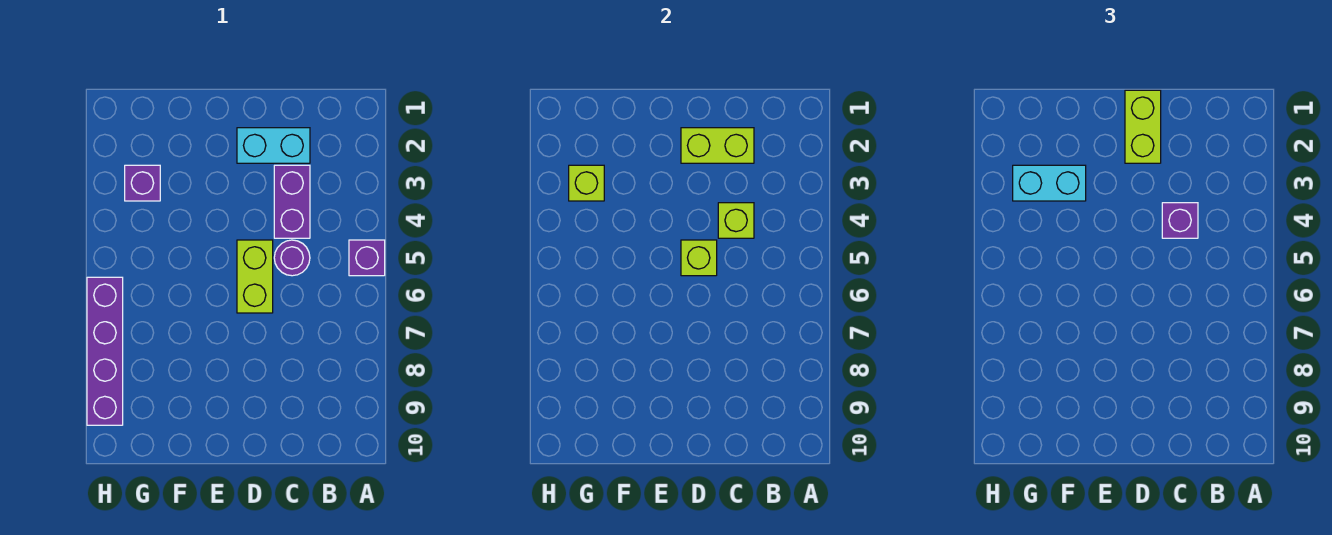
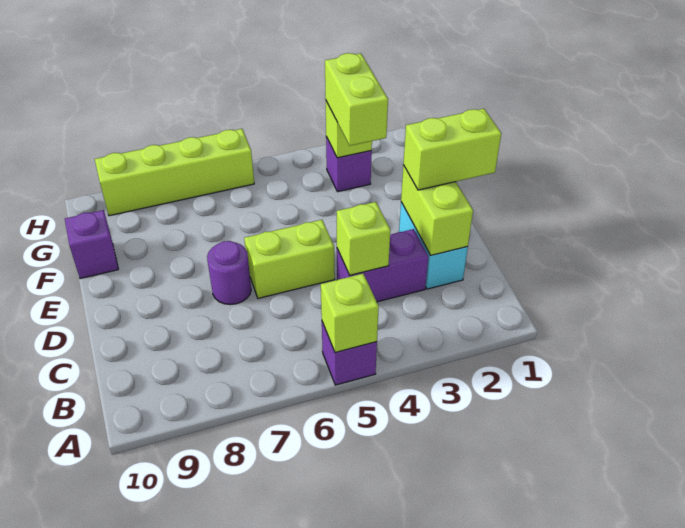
purple brick C4 level 3 -> purple brick F10 level 1
purple round brick C5 level 1 -> purple round brick D7 level 1
lime brick D5 level 2 -> lime brick A5 level 2
cyan brick F3:G3 level 3 -> lime brick F3:G3 level 3
purple brick H6:H9 level 1 -> lime brick H6:H9 level 1

